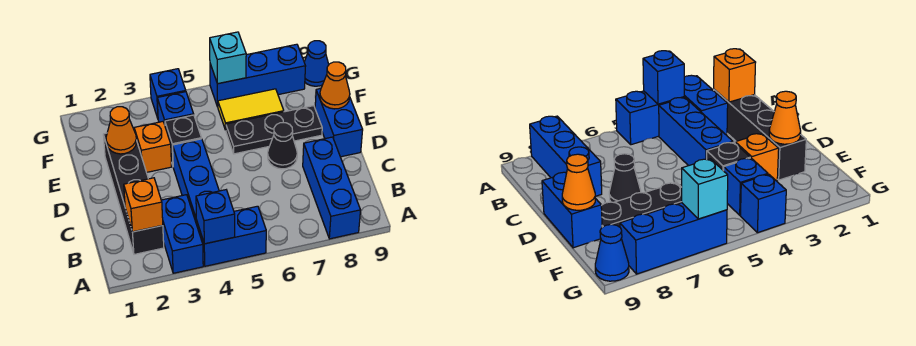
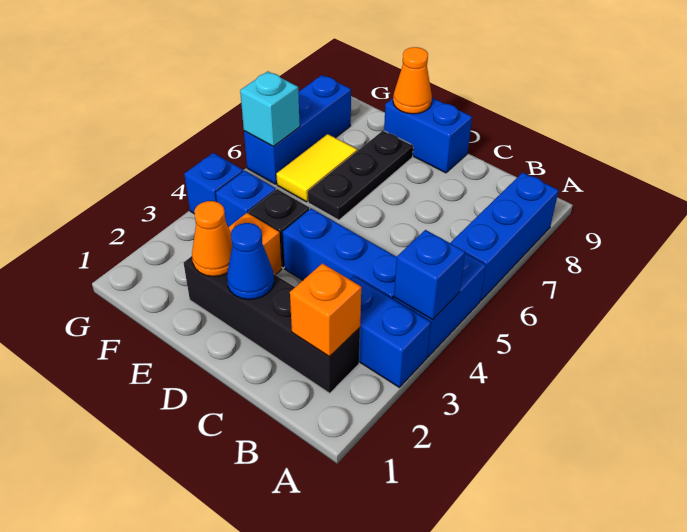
blue brick A8:C8 level 1 -> blue brick A6:A8 level 1
black cone D7 level 1 -> none
blue cone G9 level 1 -> blue cone D2 level 2

